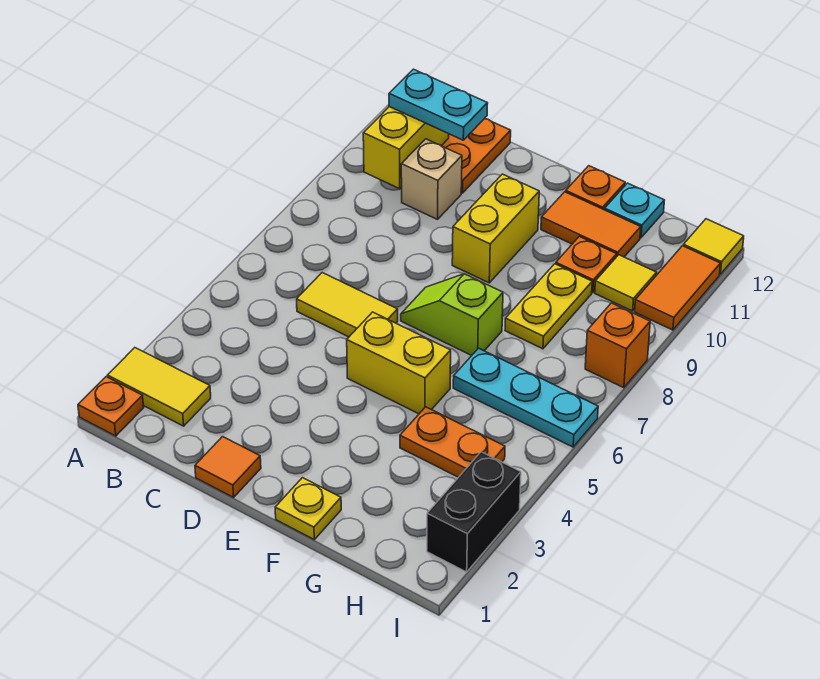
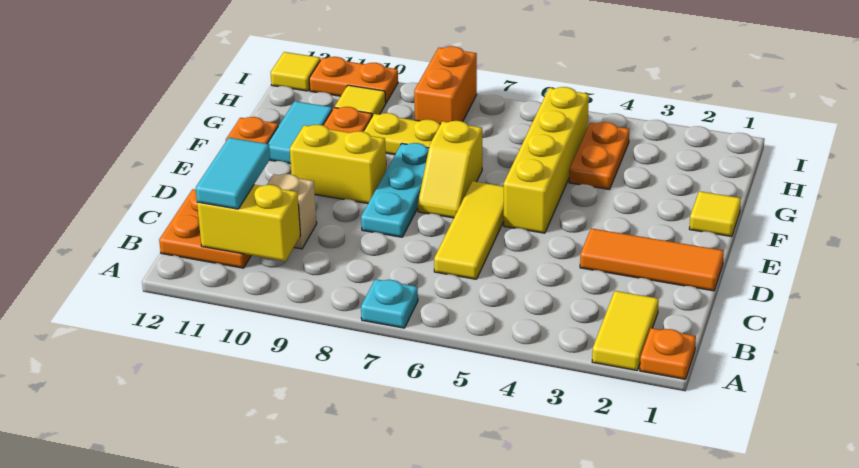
cyan plate B11:C11 level 3 -> cyan tile B11:C11 level 3
yellow tile C6:D6 level 1 -> yellow tile C6:E6 level 1
orange tile D1 level 1 -> orange tile D1:D3 level 1
yellow brick E5:F5 level 1 -> yellow brick E5:H5 level 1
lime slope E7:F7 level 1 top F -> yellow slope E7:F7 level 1 top F
yellow plate F1 level 1 -> yellow tile F1 level 1
orange tile F11:G11 level 1 -> cyan tile F11:G11 level 1
cyan plate G6:I6 level 1 -> cyan plate D8:F8 level 1
cyan plate G12 level 1 -> cyan plate A7 level 1
black brick I2:I3 level 1 -> none
orange brick I8 level 1 -> orange brick H8:I8 level 1
orange tile I10:I11 level 1 -> orange plate I10:I11 level 1

